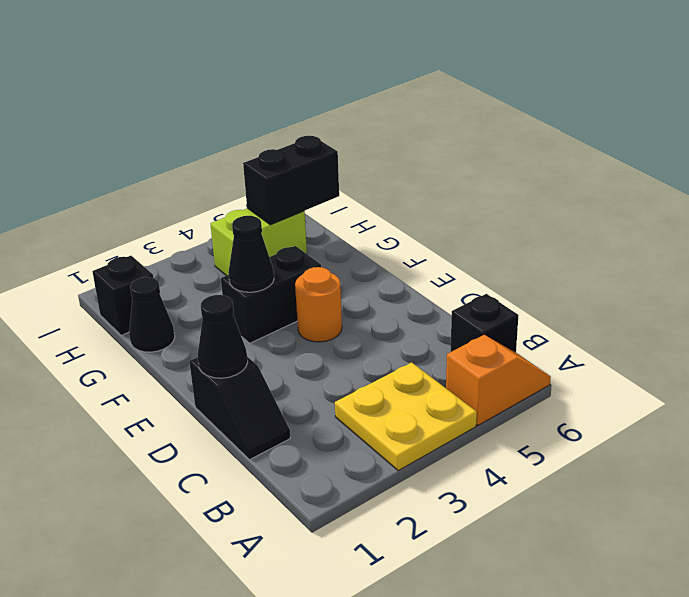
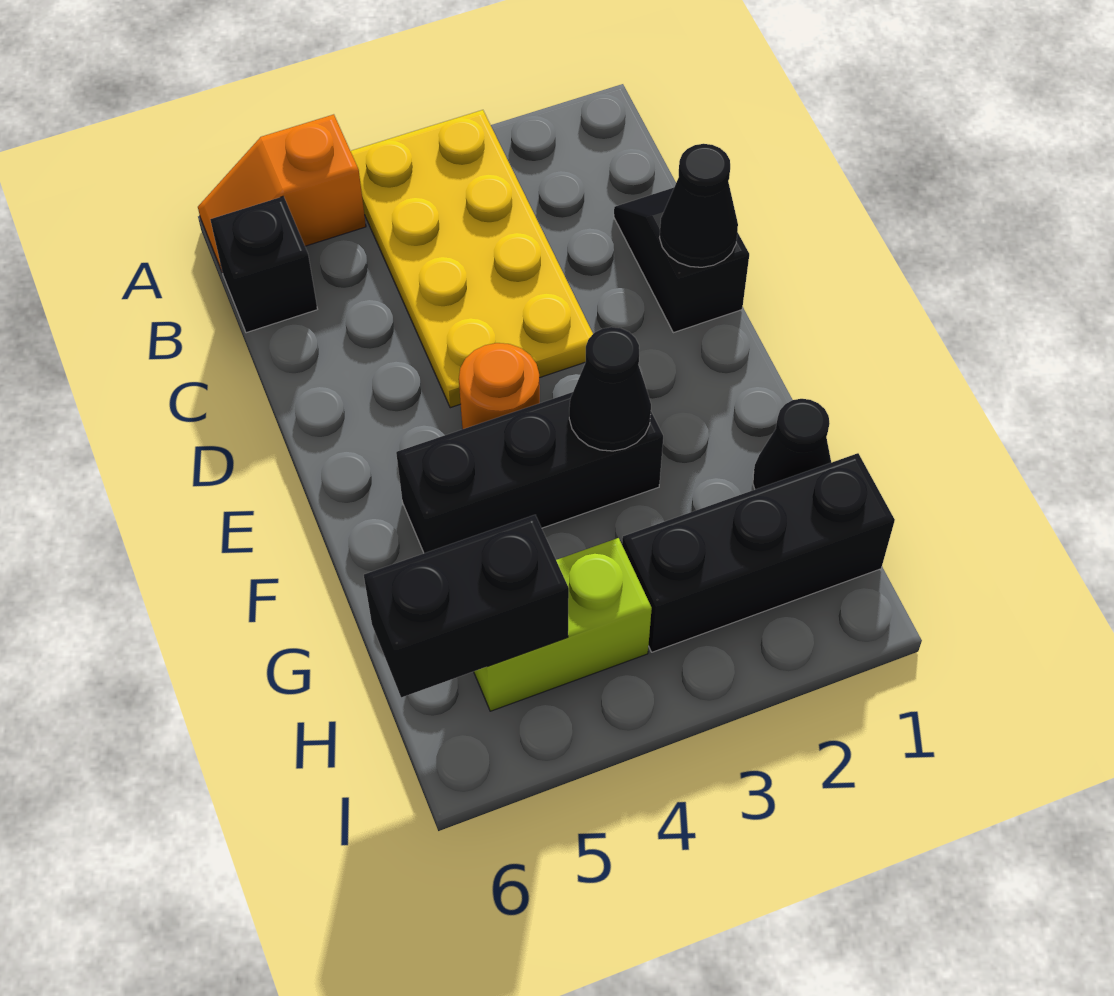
yellow plate A3:B4 level 1 -> yellow plate A3:D4 level 1
black brick F3:F4 level 1 -> black brick F3:F5 level 1
black brick H1 level 1 -> black brick H1:H3 level 1

